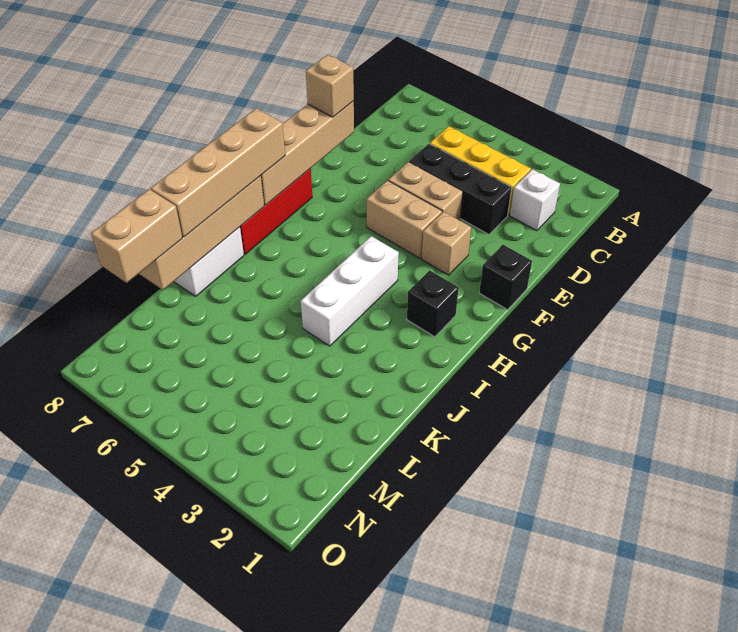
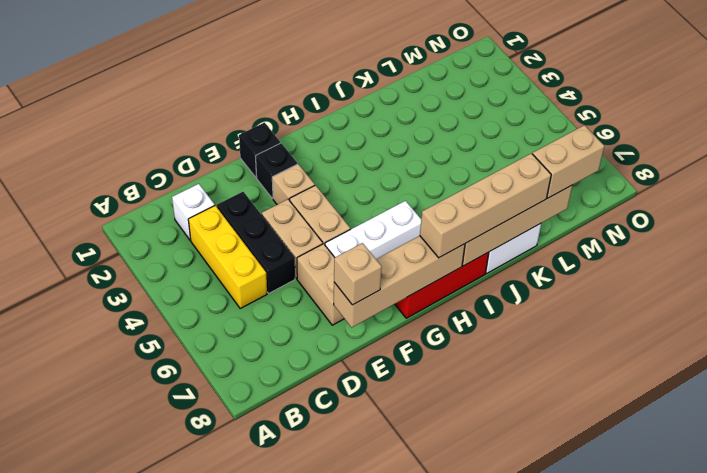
none -> tan brick E6:E7 level 1
black brick H2 level 1 -> black brick F2 level 1
white brick H4:J4 level 1 -> white brick F6:H6 level 1

